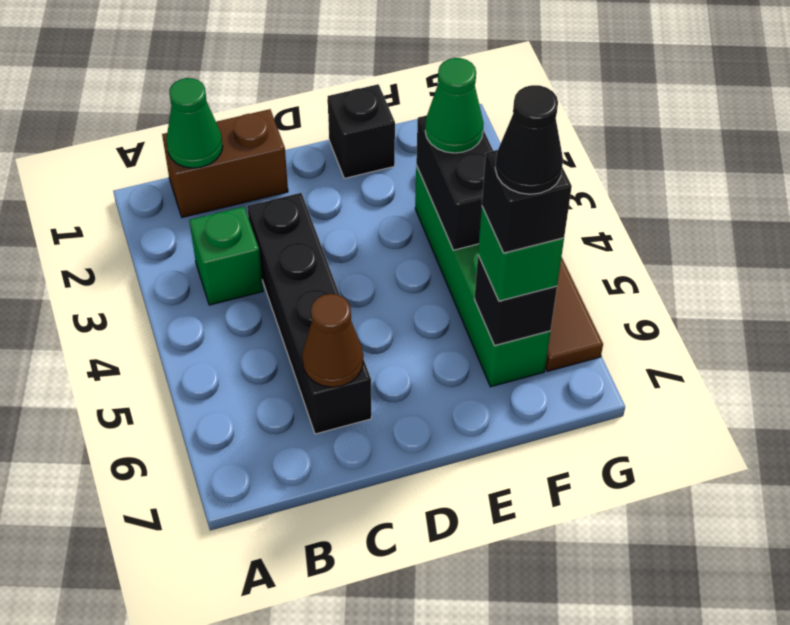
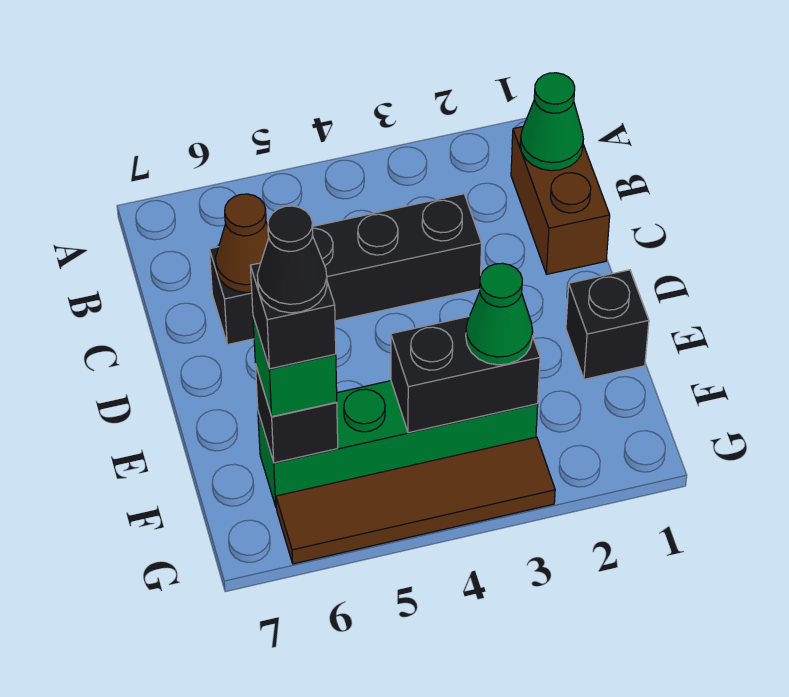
green brick B3 level 1 -> none

